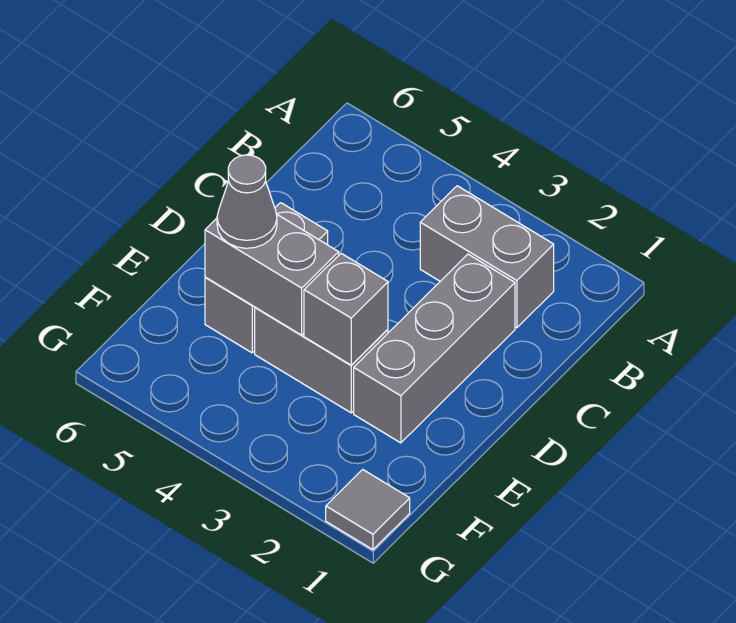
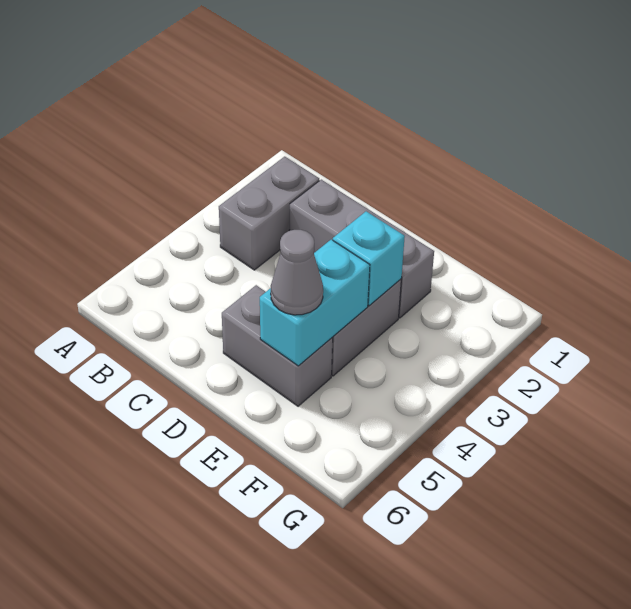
grey brick E3 level 2 -> cyan brick E3 level 2
grey brick E4:E5 level 2 -> cyan brick E4:E5 level 2
grey tile G1 level 1 -> none

